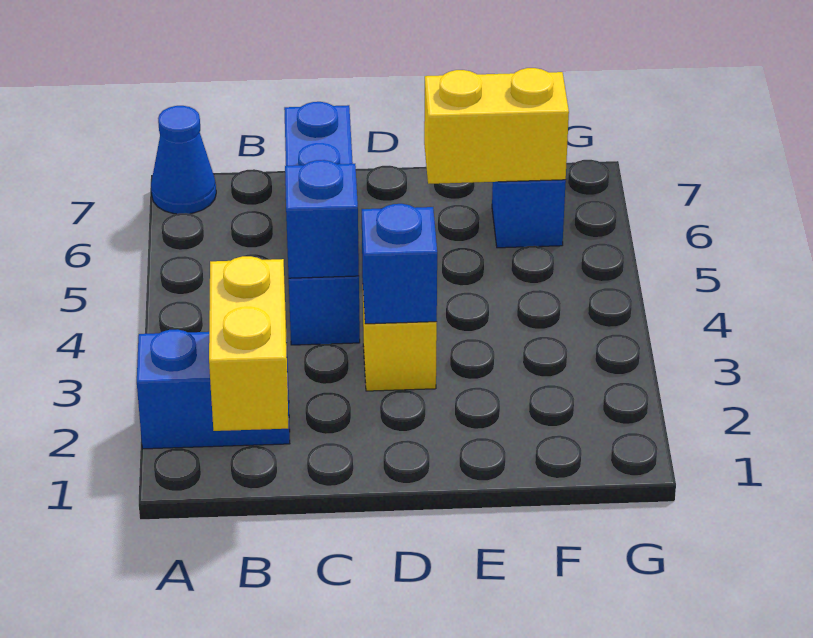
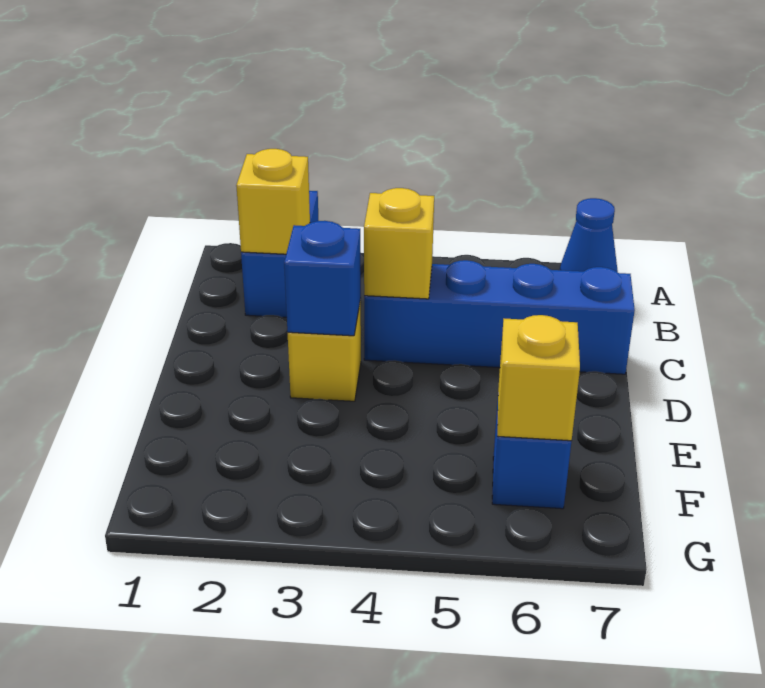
yellow brick B1:B2 level 2 -> yellow brick B2 level 2
blue brick C4 level 2 -> yellow brick C4 level 2
yellow brick E6:F6 level 2 -> yellow brick F6 level 2

